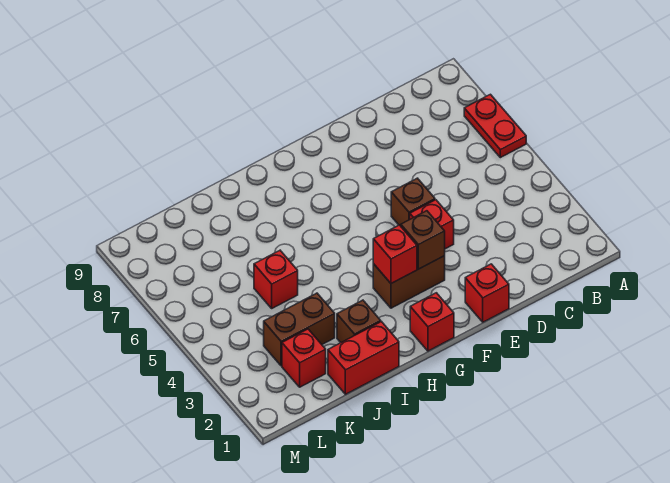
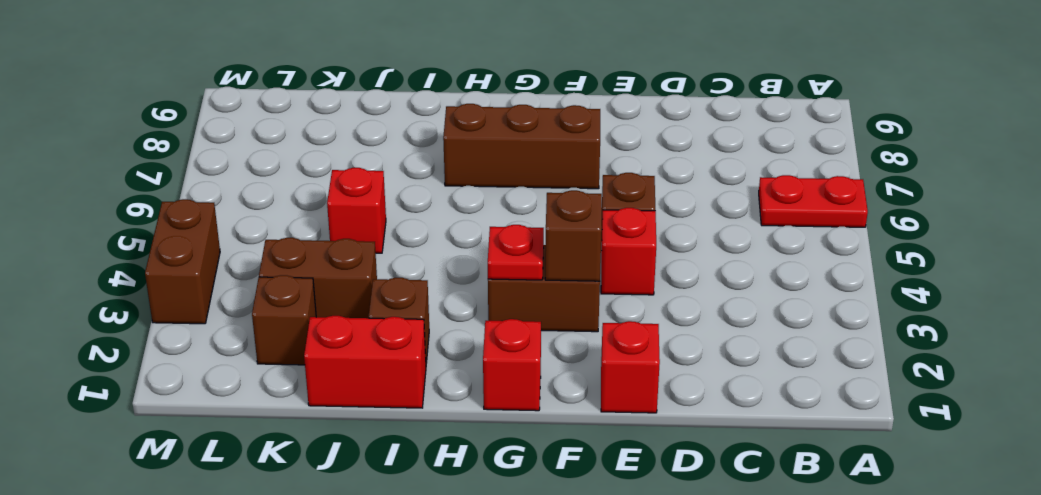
red plate A6:A7 level 1 -> red plate A6:B6 level 1
none -> brown brick F7:H7 level 1
red brick G3 level 2 -> red plate G3 level 2
red brick K2 level 1 -> brown brick K2 level 1
none -> brown brick M3:M4 level 1

